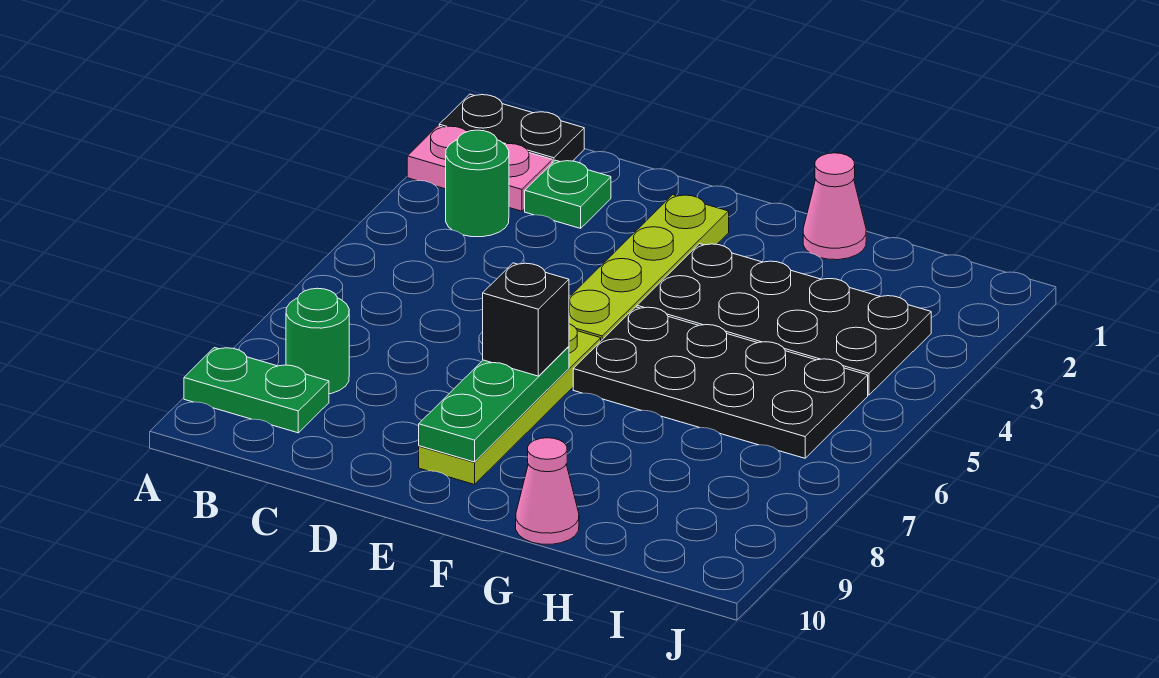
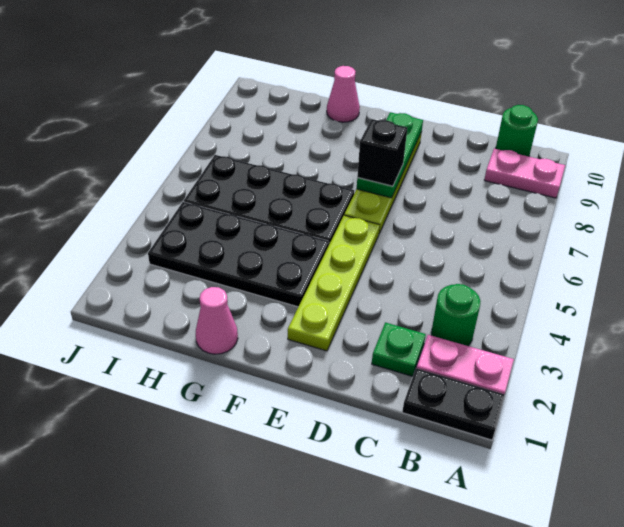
green plate A9:B9 level 1 -> pink plate A9:B9 level 1
green round brick B8 level 1 -> green round brick B10 level 1

